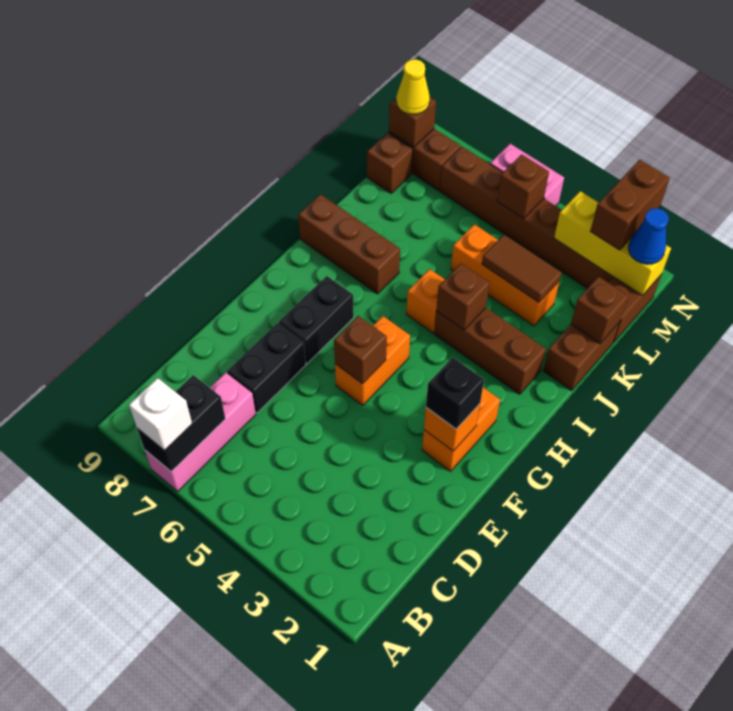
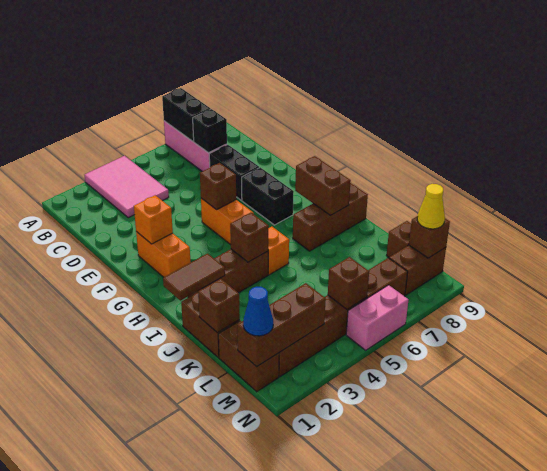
none -> pink tile A3:C4 level 1
white brick A7 level 3 -> none
black brick F2 level 3 -> black brick C7 level 2
orange brick K3:K5 level 1 -> none
brown tile K3:K4 level 2 -> brown tile I1:I2 level 2
yellow brick M1:M3 level 2 -> brown brick M1:M3 level 2
brown brick M2:N2 level 3 -> brown brick H8:I8 level 2

